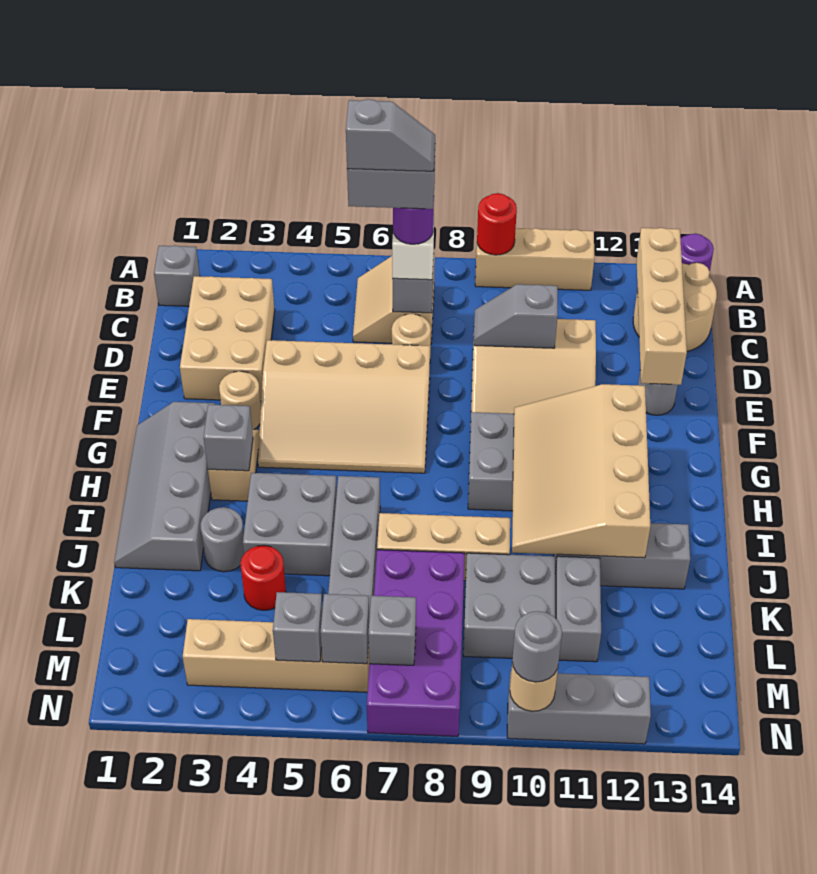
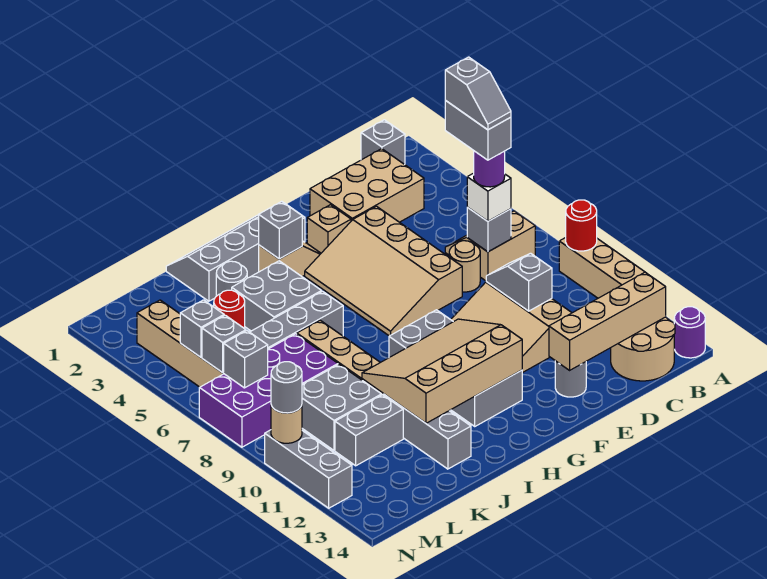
tan round brick F3 level 1 -> tan brick F3 level 1

